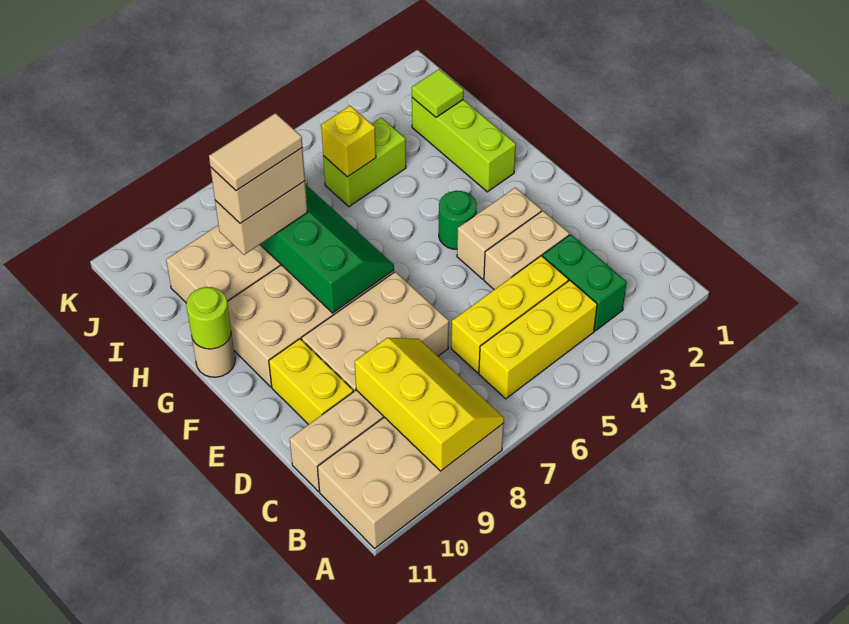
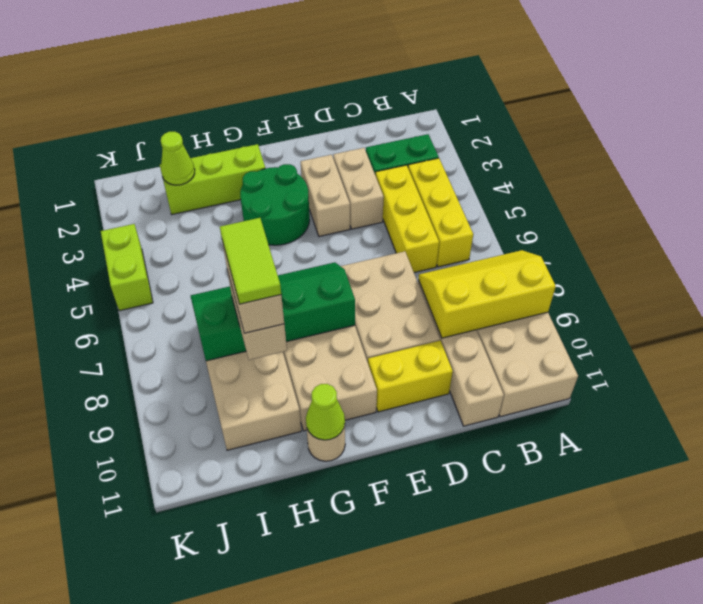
green round brick F4 level 1 -> green round brick F3:G4 level 1
lime round brick G11 level 2 -> lime cone G11 level 2
tan tile H8:H9 level 5 -> lime tile H8:H9 level 5
lime tile I2 level 2 -> lime cone I2 level 2
lime brick I4:I5 level 1 -> lime brick K4:K5 level 1
yellow brick I5 level 2 -> none

